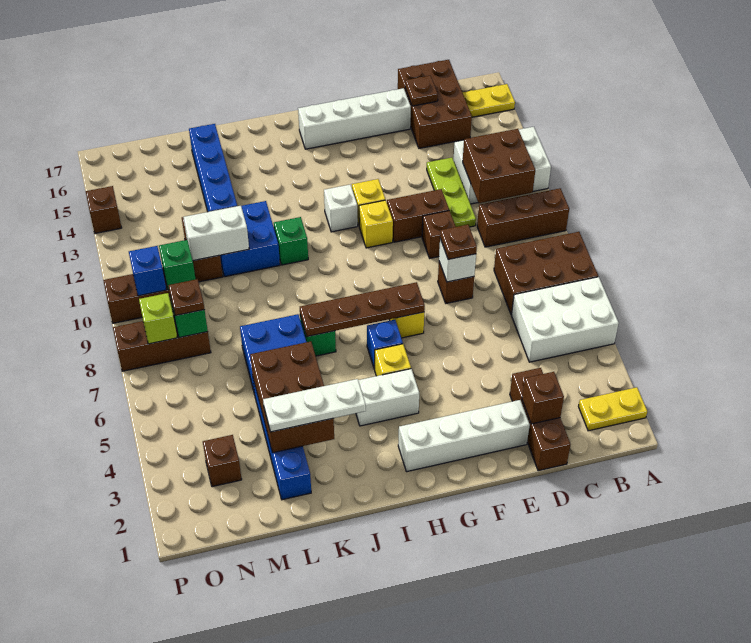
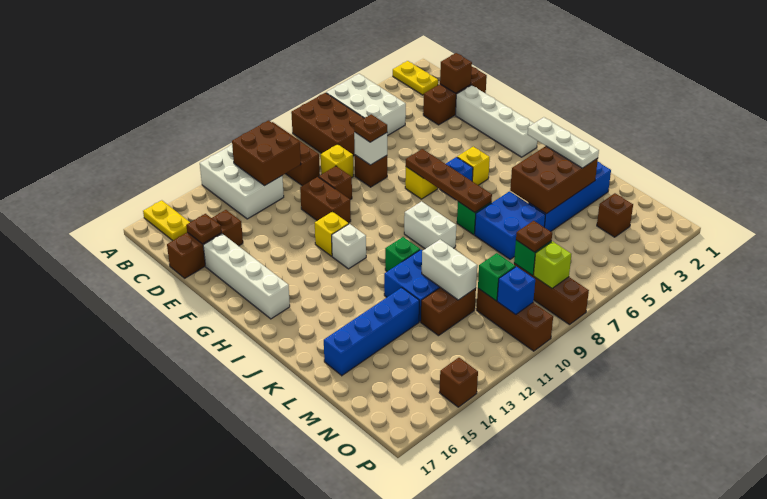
brown brick C15:D17 level 1 -> brown brick D15:D17 level 1
lime plate D11:D13 level 1 -> none
yellow brick G11 level 1 -> yellow brick D9 level 1
white brick H4:I4 level 1 -> white brick I9:J9 level 1

